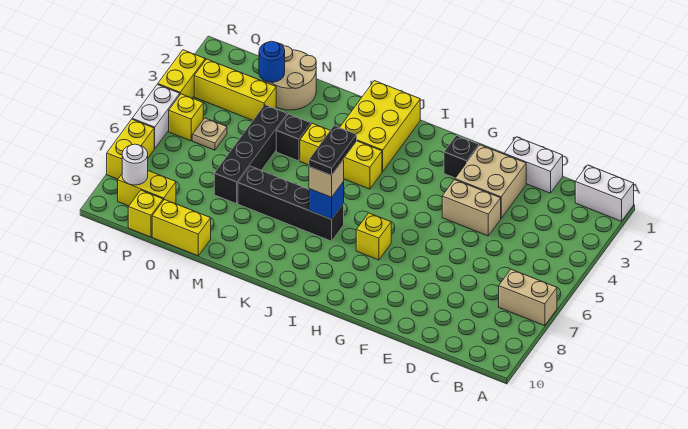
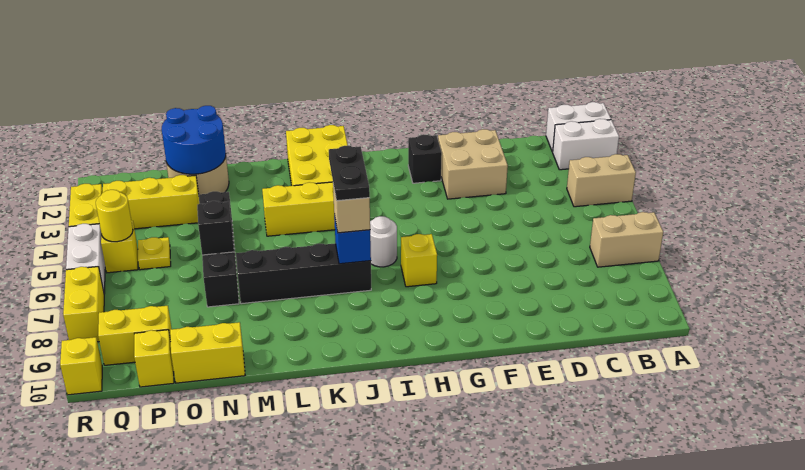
white brick D1:E1 level 1 -> white brick A2:B2 level 1
tan brick E4:F4 level 1 -> tan brick A4:B4 level 1
black brick M4 level 1 -> black brick N6 level 2
blue round brick O2 level 2 -> blue round brick N1:O2 level 2
tan plate P5 level 1 -> yellow plate P5 level 1
none -> yellow round brick Q5 level 2
white round brick Q9 level 2 -> white round brick I6 level 1
none -> yellow brick R10 level 1

